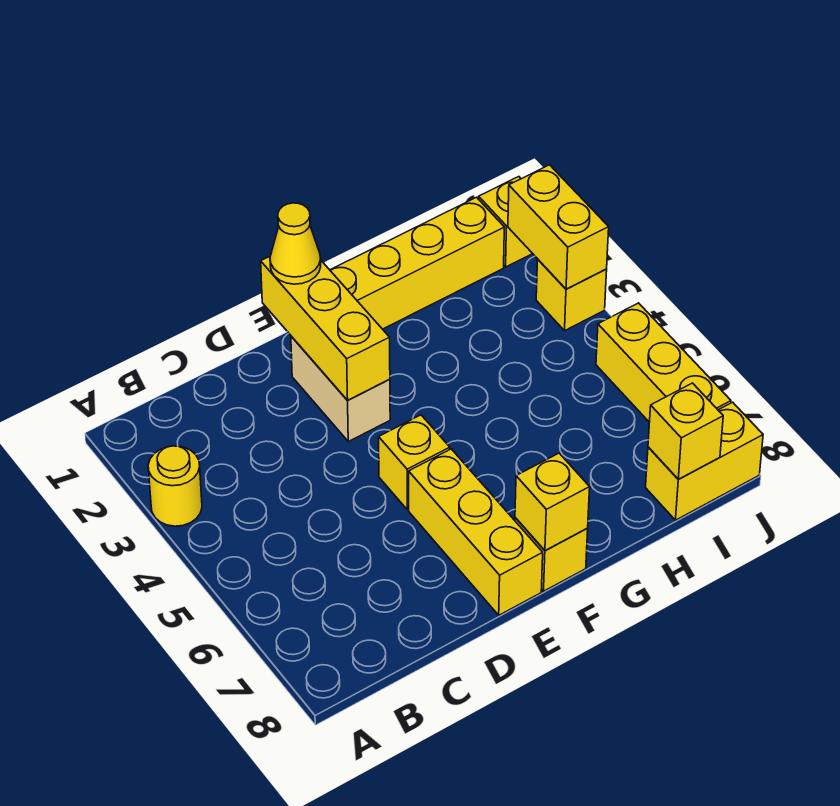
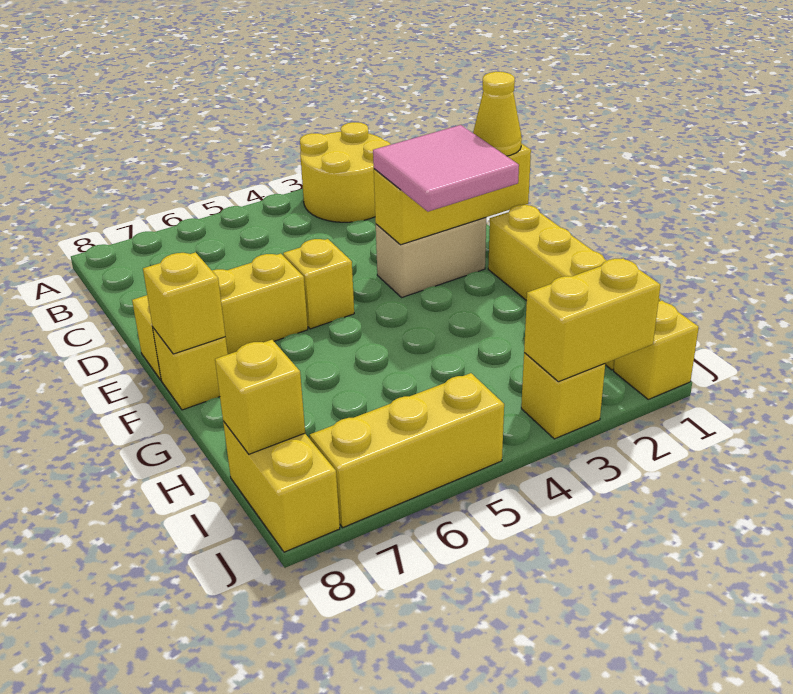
yellow round brick A3 level 1 -> yellow round brick A2:B3 level 1
none -> pink tile E2:F3 level 3

